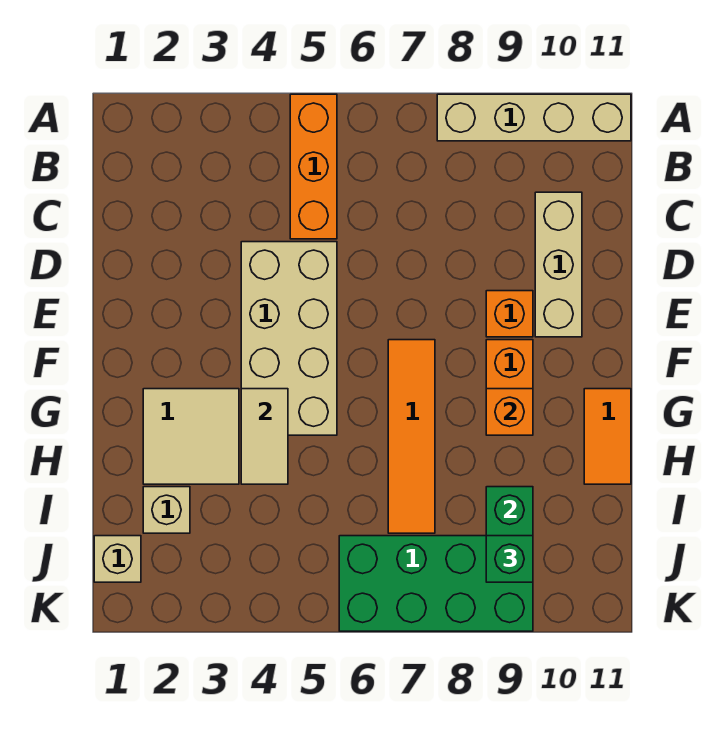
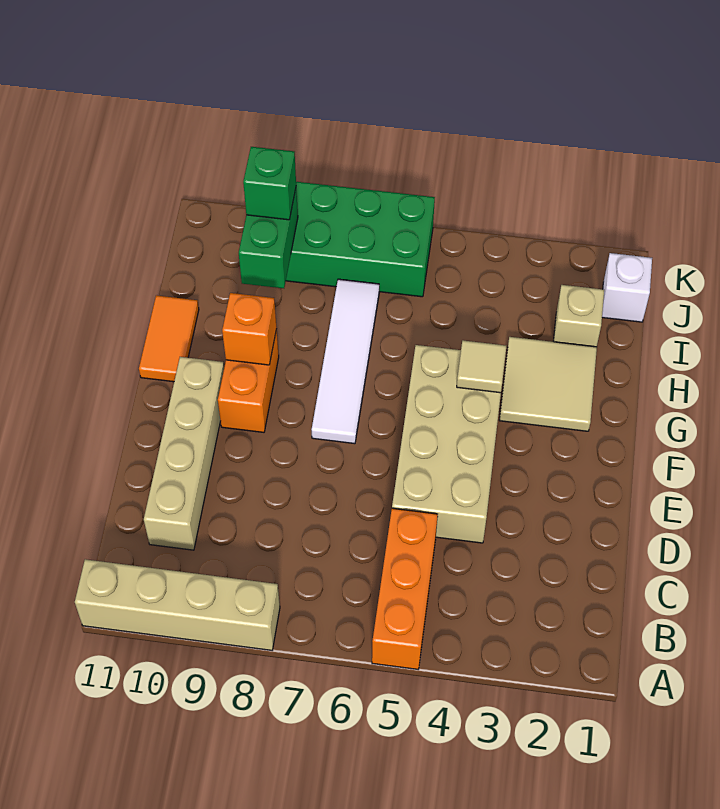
tan brick C10:E10 level 1 -> tan brick C10:F10 level 1
orange brick E9 level 1 -> none
orange tile F7:I7 level 1 -> white tile F7:I7 level 1
tan tile G4:H4 level 2 -> tan tile G4 level 2
tan brick J1 level 1 -> white brick J1 level 1

